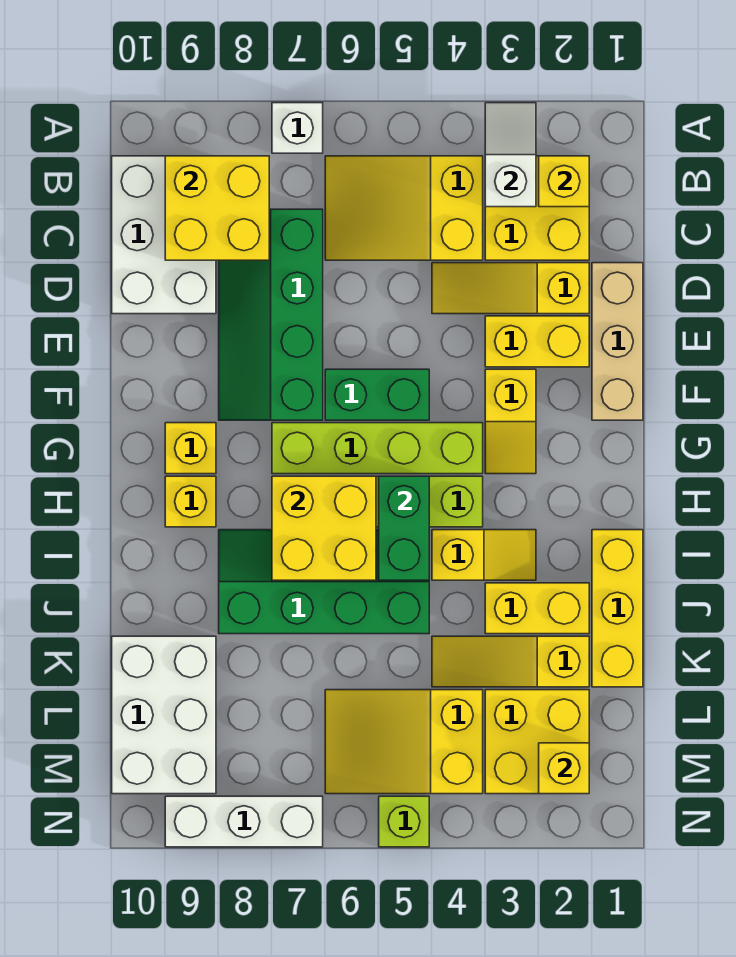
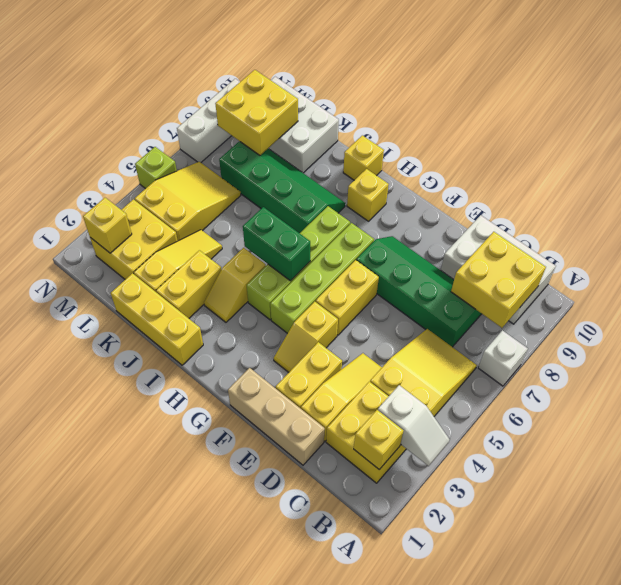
yellow slope F3:G3 level 1 top F -> yellow slope F3:F4 level 1 top 4
green brick F5:F6 level 1 -> yellow brick F5:F6 level 1
yellow brick G9 level 1 -> yellow brick I10 level 1
yellow brick H6:I7 level 2 -> yellow brick L8:M9 level 2
green slope I5:J8 level 1 top J -> green slope I7:L8 level 1 top 7

